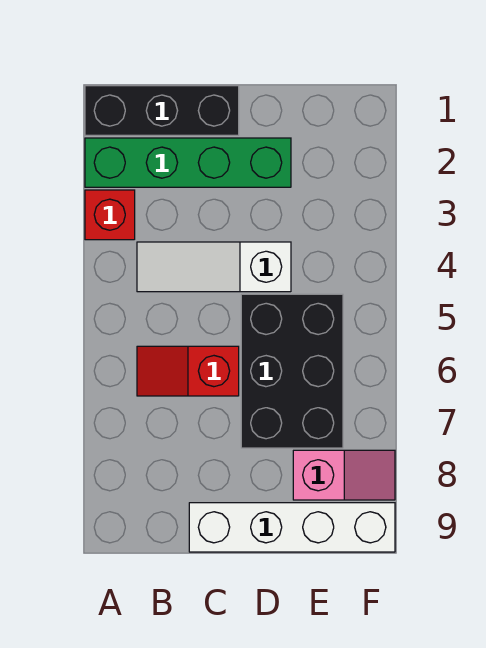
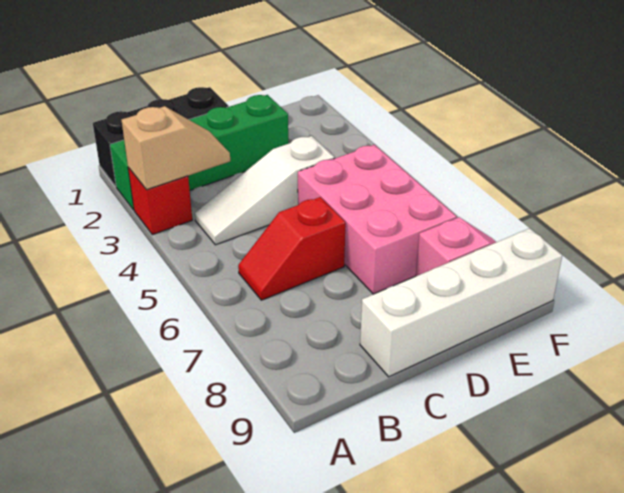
none -> tan slope A3:B3 level 2 top A
black brick D5:E7 level 1 -> pink brick D5:E7 level 1

